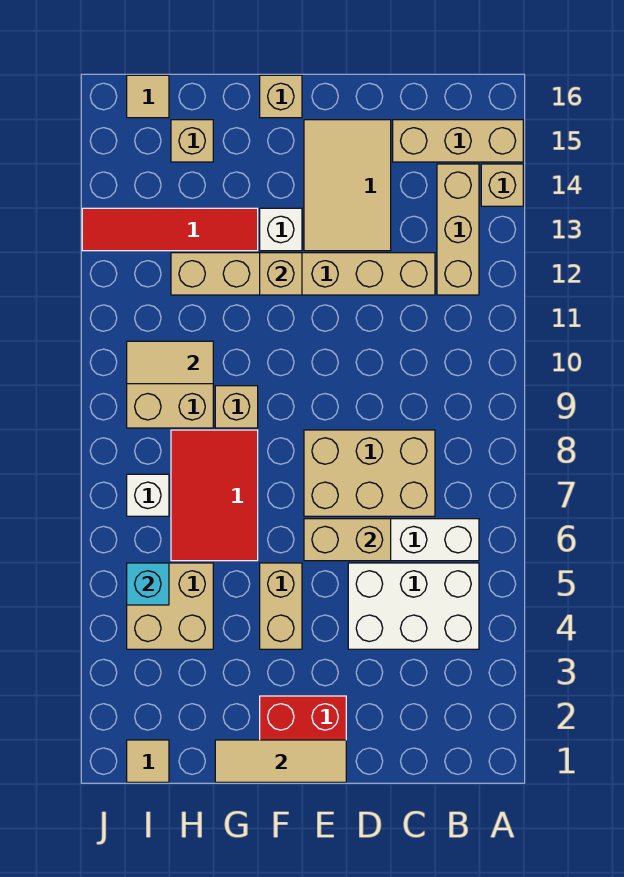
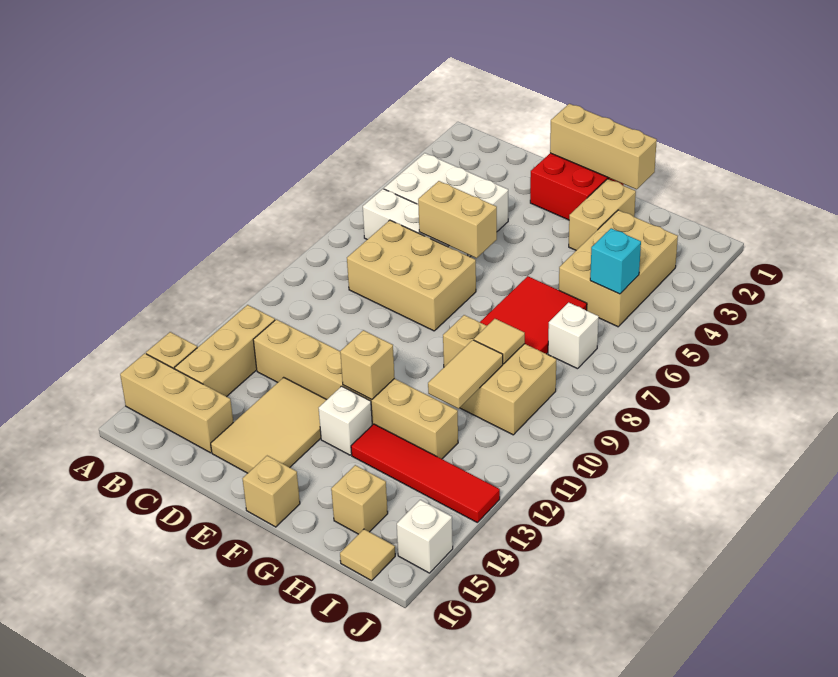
tan tile E1:G1 level 2 -> tan brick E1:G1 level 2
tan brick F4:F5 level 1 -> tan brick G2:G3 level 1
tan brick H4:I5 level 1 -> tan brick H3:I5 level 1
tan tile H10:I10 level 2 -> tan tile H10:H11 level 2
tan tile I1 level 1 -> tan tile H9 level 2
none -> white brick J15 level 1

